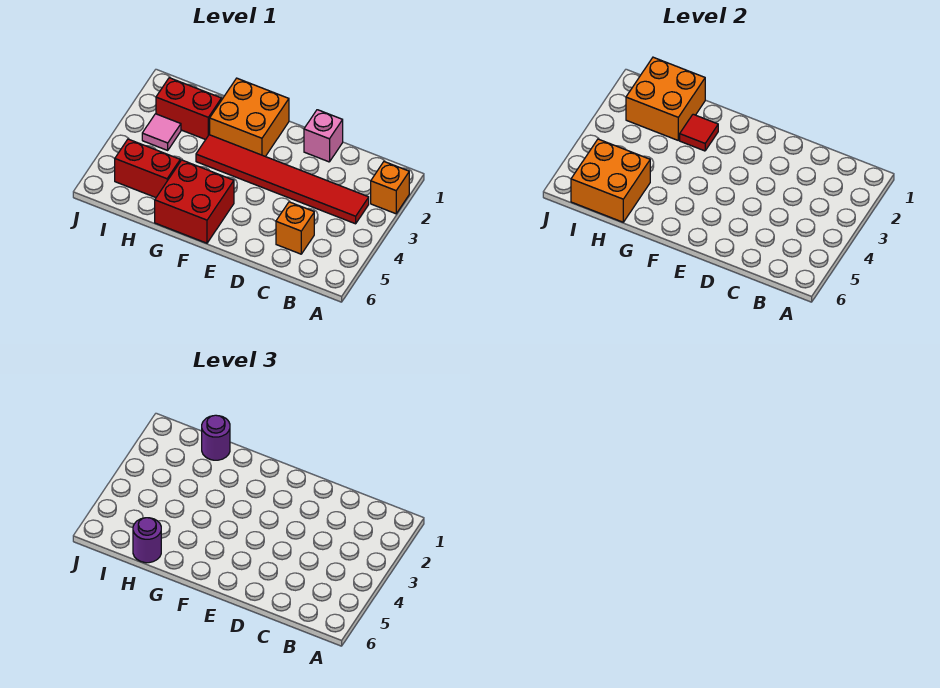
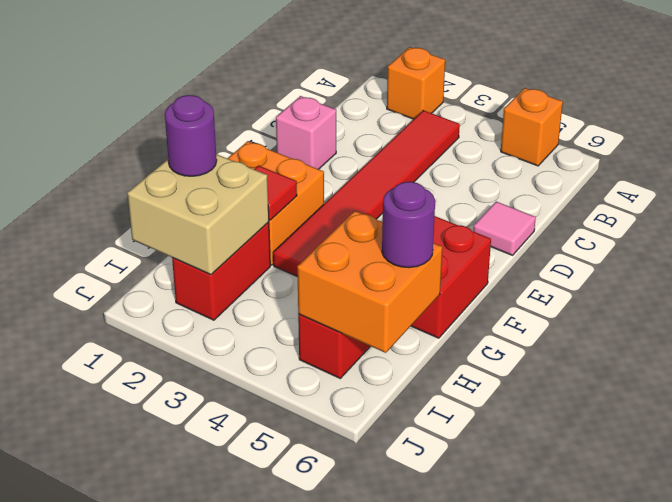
orange brick C5 level 1 -> orange brick A5 level 1
orange brick H1:I2 level 2 -> tan brick H1:I2 level 2
pink tile I3 level 1 -> pink tile D6 level 1

